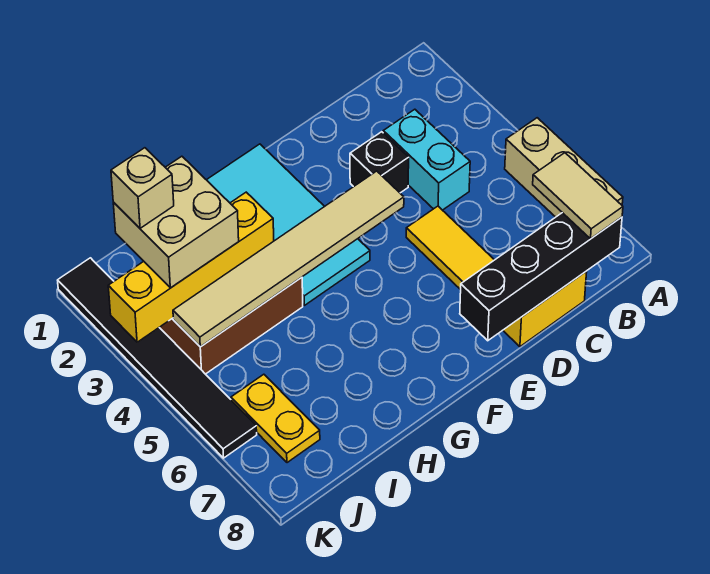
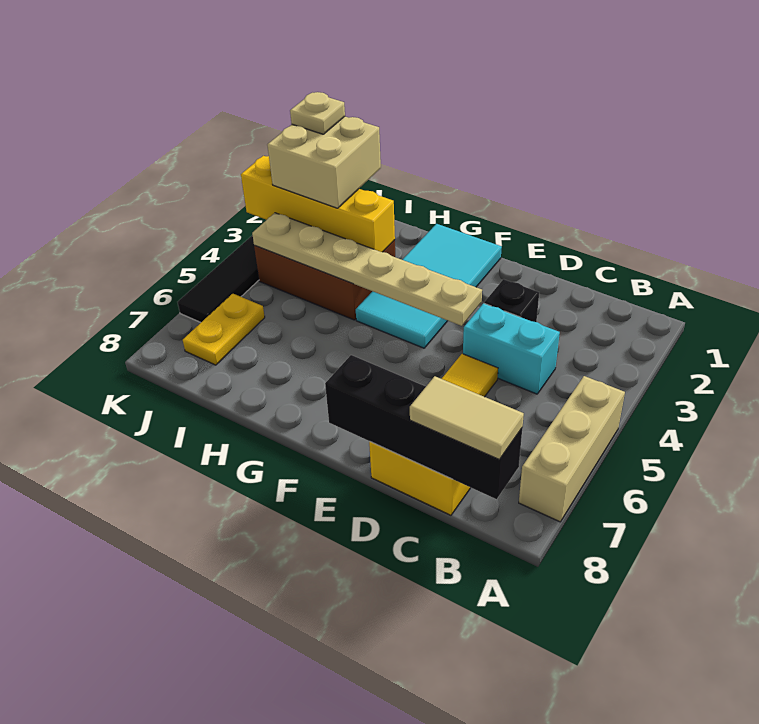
tan tile B7:B8 level 3 -> tan tile B8:C8 level 3
cyan brick C3:C4 level 1 -> cyan brick C4:D4 level 1
tan tile E4:J4 level 2 -> tan plate E4:J4 level 2
tan brick J2 level 4 -> tan plate J2 level 4

